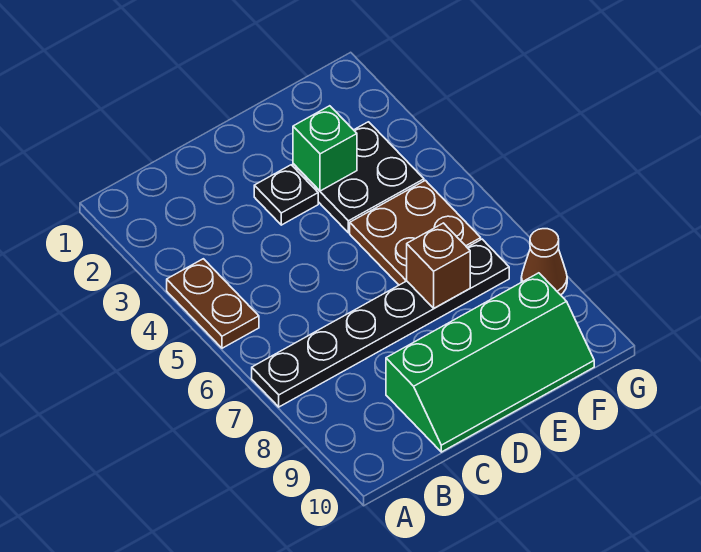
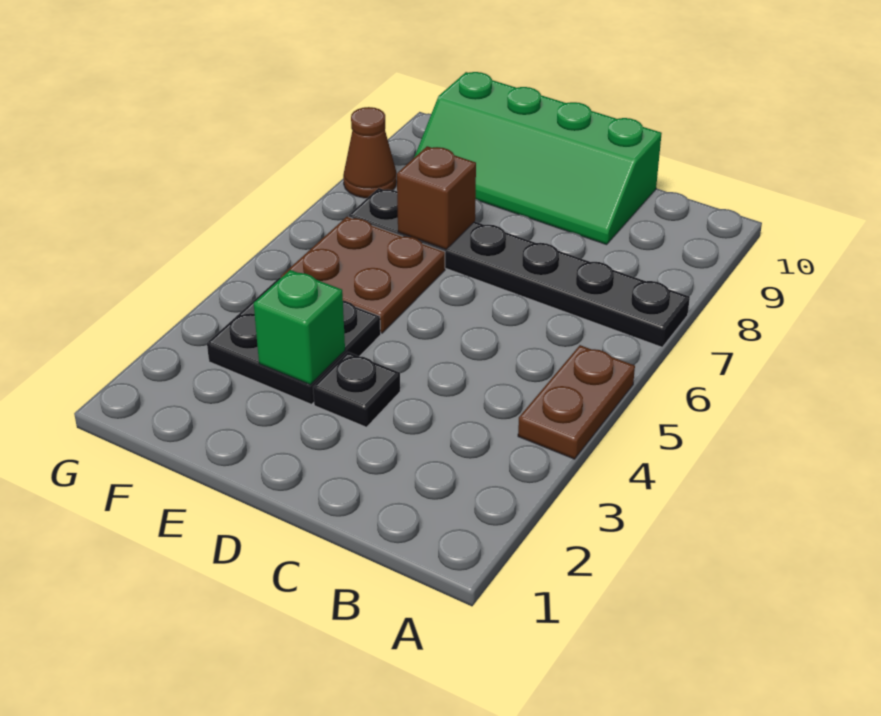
green slope C9:F10 level 1 top 9 -> green slope C9:F10 level 1 top 10

